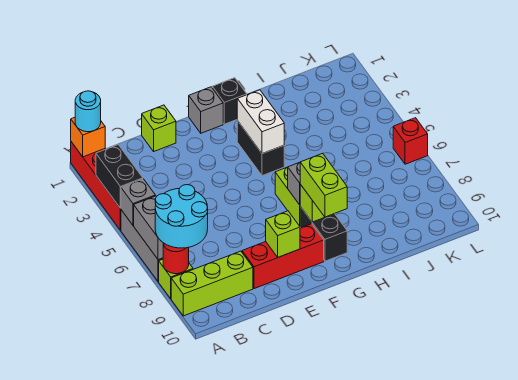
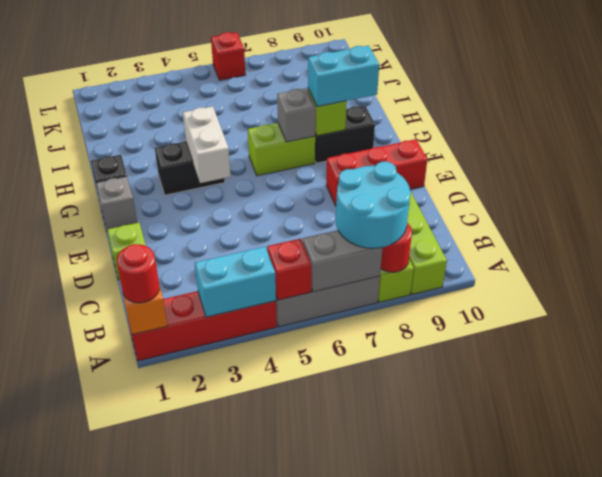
cyan round brick A1 level 3 -> red round brick A1 level 3
black brick A3:A4 level 2 -> cyan brick A3:A4 level 2
grey brick A5 level 2 -> red brick A5 level 2
red brick D9:F9 level 1 -> red brick E8:E10 level 1
lime brick E9 level 2 -> none
white brick G3:G4 level 2 -> white brick F4:G4 level 2
lime brick G8:G9 level 3 -> cyan brick G8:G9 level 3

